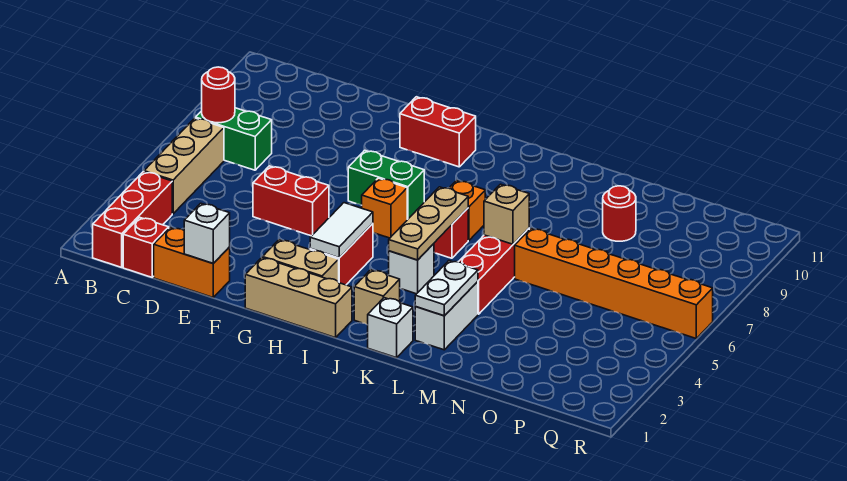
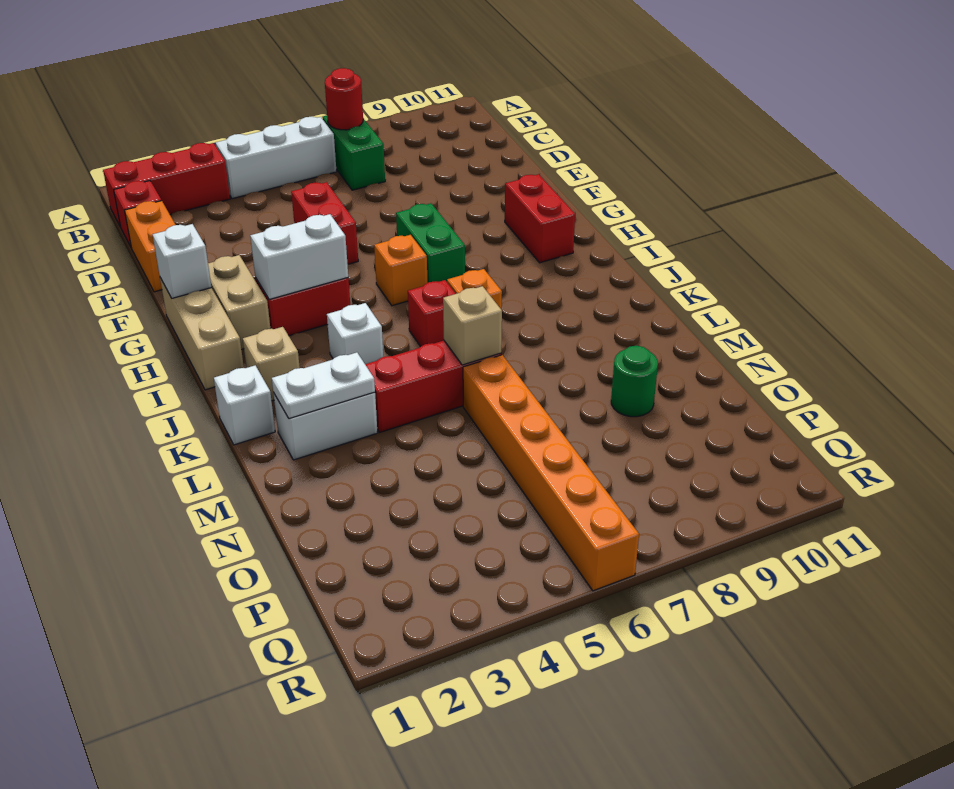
tan brick B4:B6 level 1 -> white brick B4:B6 level 1
white brick E1 level 2 -> white brick G1 level 2
white tile H3:H4 level 2 -> white brick H3:H4 level 2
tan plate J4:J6 level 2 -> none
red round brick N9 level 1 -> green round brick N9 level 1

